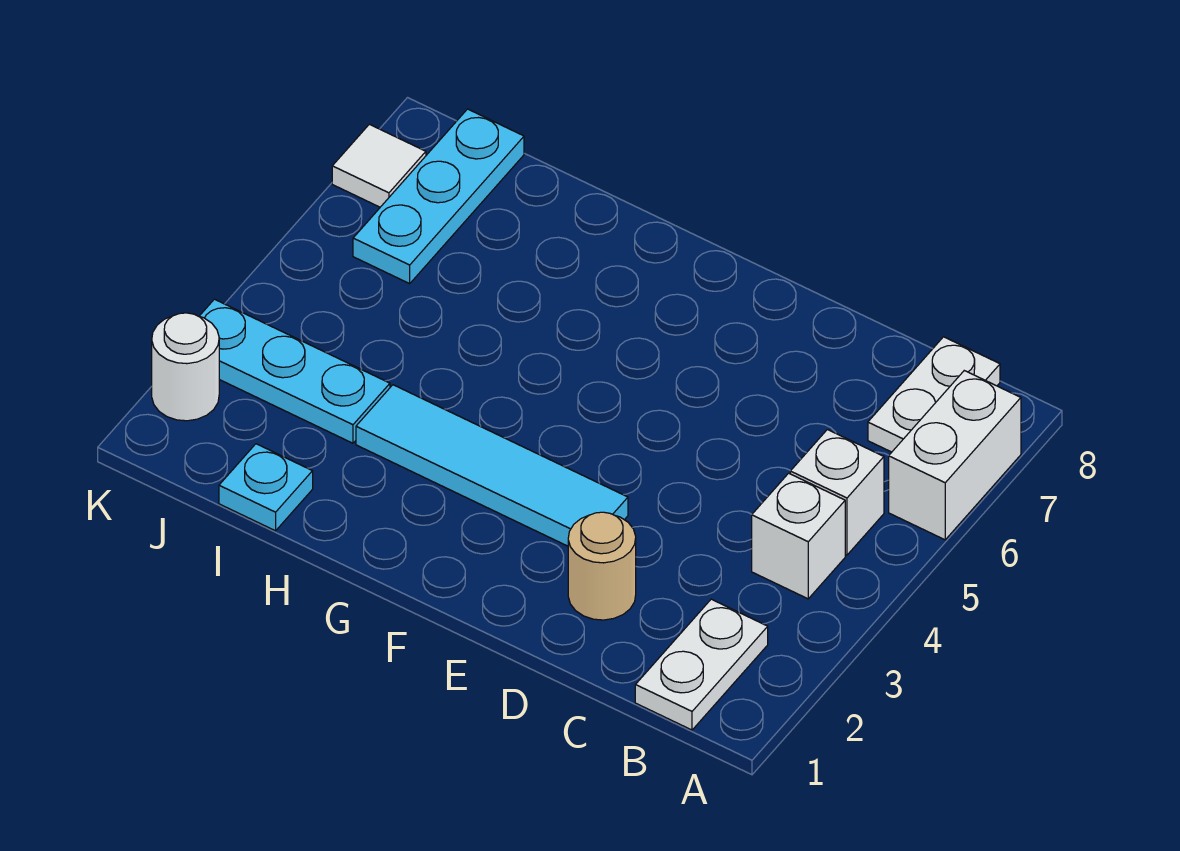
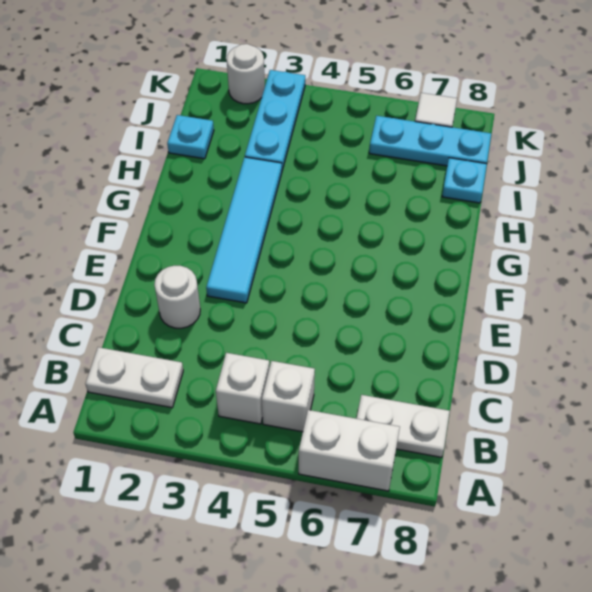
tan round brick D2 level 1 -> white round brick D2 level 1
none -> cyan plate I8 level 1

